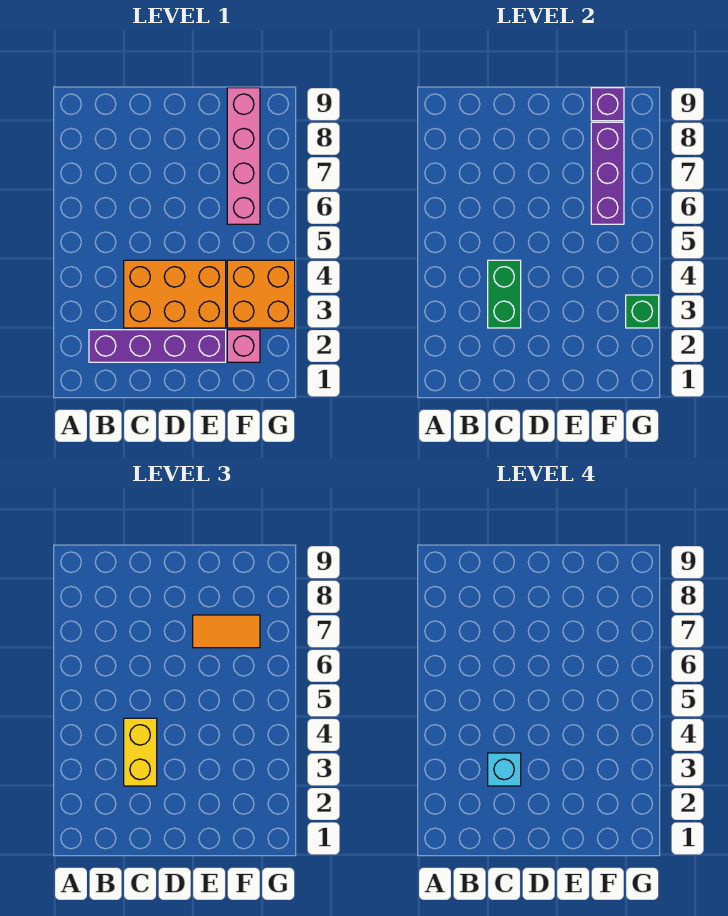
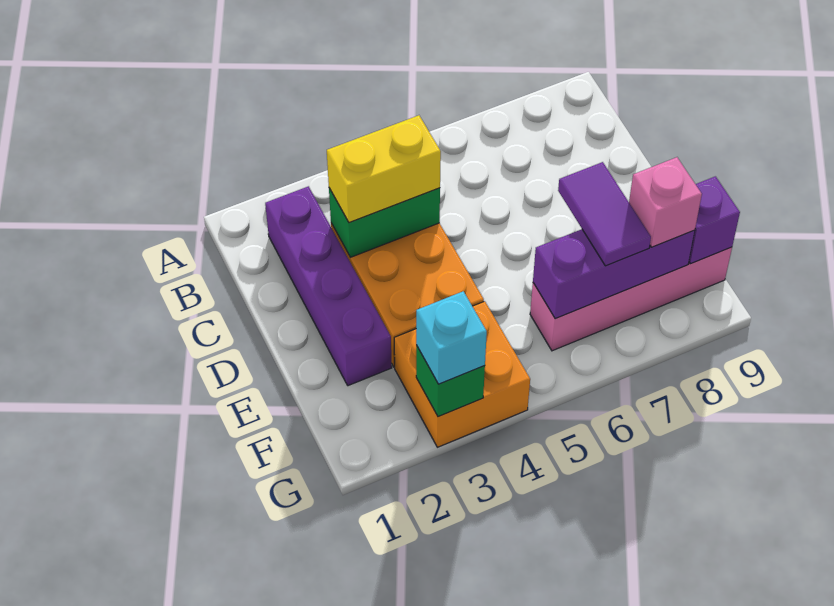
cyan brick C3 level 4 -> cyan brick G3 level 3
orange tile E7:F7 level 3 -> purple tile E7:F7 level 3
pink brick F2 level 1 -> pink brick F8 level 3

